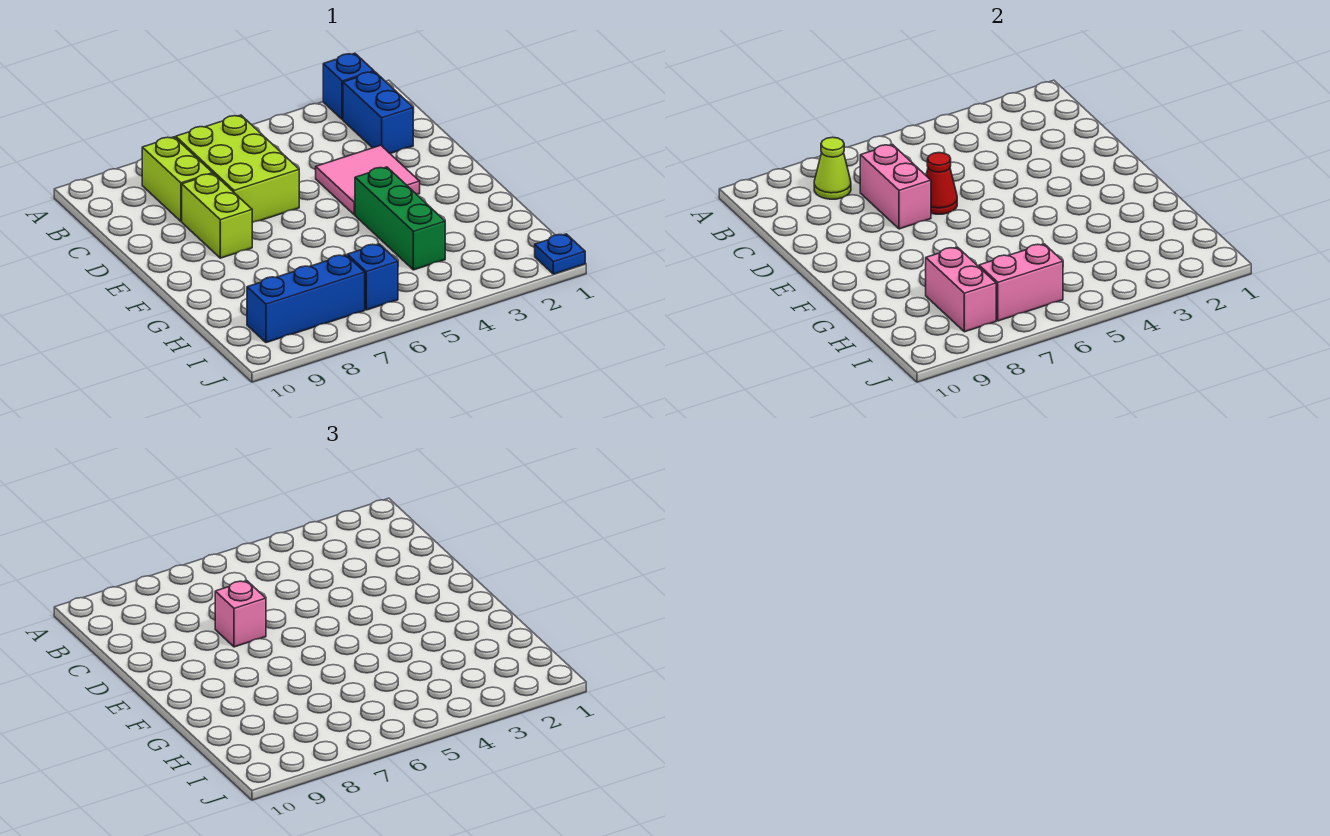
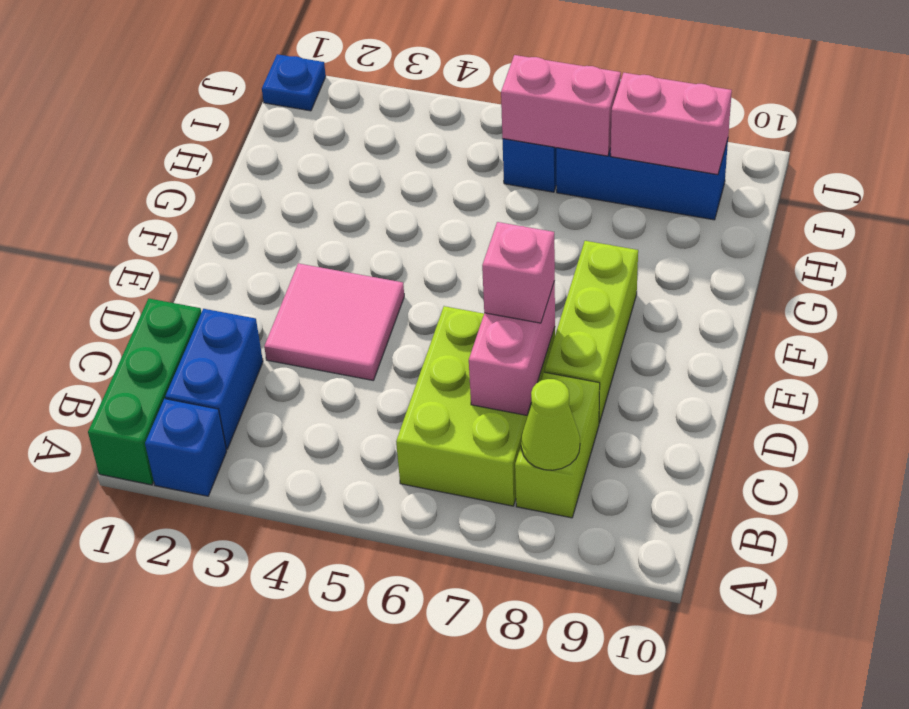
red cone D6 level 2 -> none
lime brick D8:E8 level 1 -> lime brick D8:F8 level 1
green brick F4:H4 level 1 -> green brick A1:C1 level 1
pink brick H8:I8 level 2 -> pink brick I8:I9 level 2

